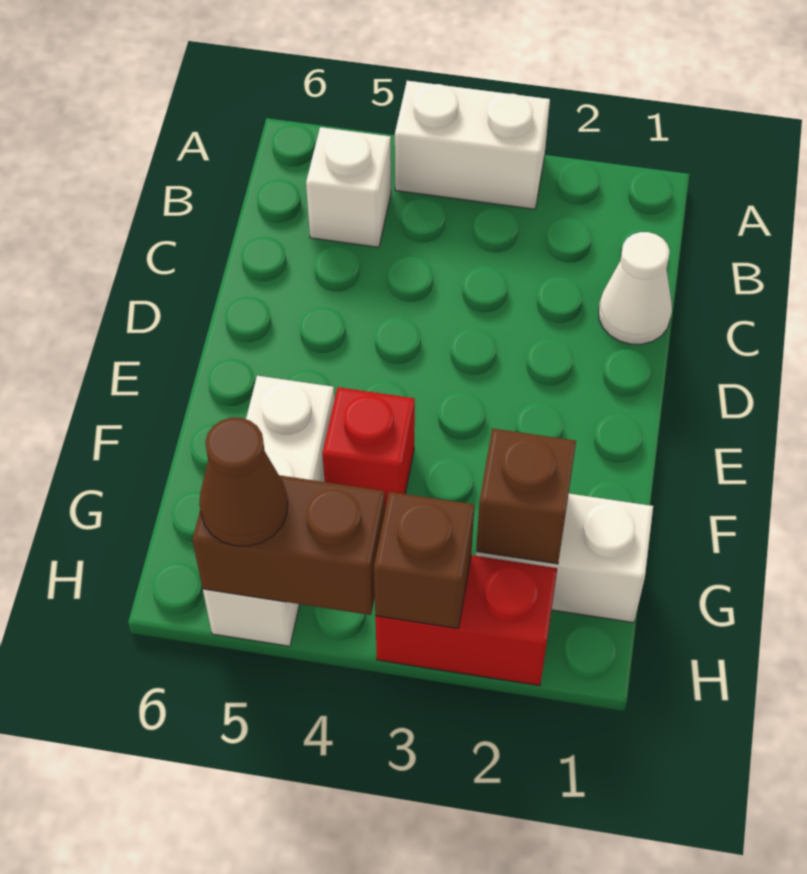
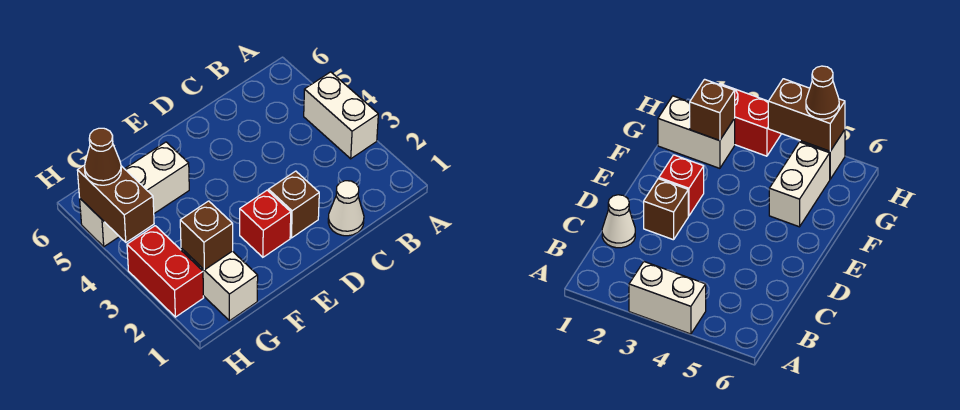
white brick B5 level 1 -> none
red brick F4 level 1 -> red brick E2 level 1
brown brick H3 level 2 -> brown brick D2 level 1

